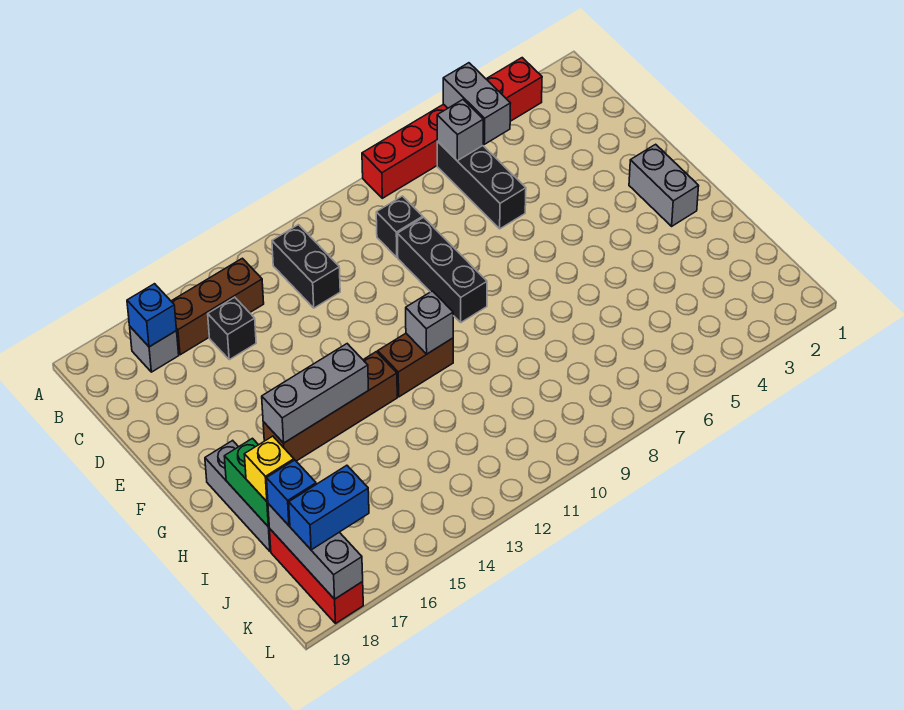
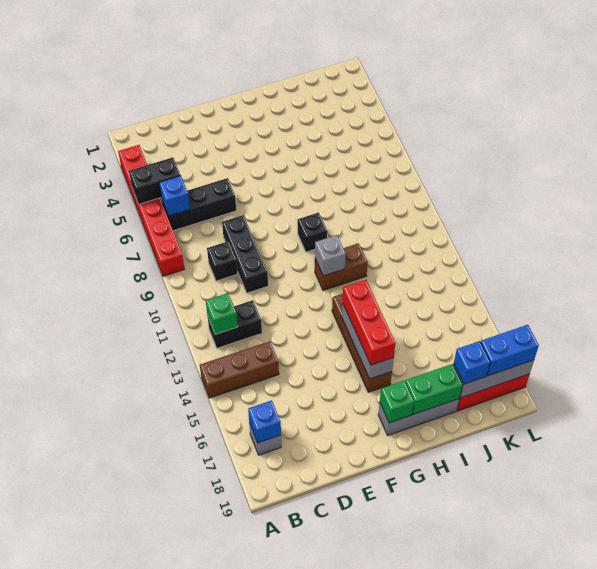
grey brick A5:B5 level 2 -> black brick A5:B5 level 2
grey brick B6 level 2 -> blue brick B6 level 2
none -> green brick B12 level 2
brown brick B14:B16 level 1 -> brown brick A14:C14 level 1
black brick C15 level 1 -> black brick G9 level 1
black brick D9:F9 level 1 -> black brick D8:D10 level 1
grey brick F2:G2 level 1 -> none
brown brick G11:G12 level 1 -> brown brick G11:H11 level 1
none -> red brick G14:G16 level 3
none -> green brick G18 level 2
yellow brick I18 level 3 -> none
blue brick K17:K18 level 3 -> blue brick K18:L18 level 3

